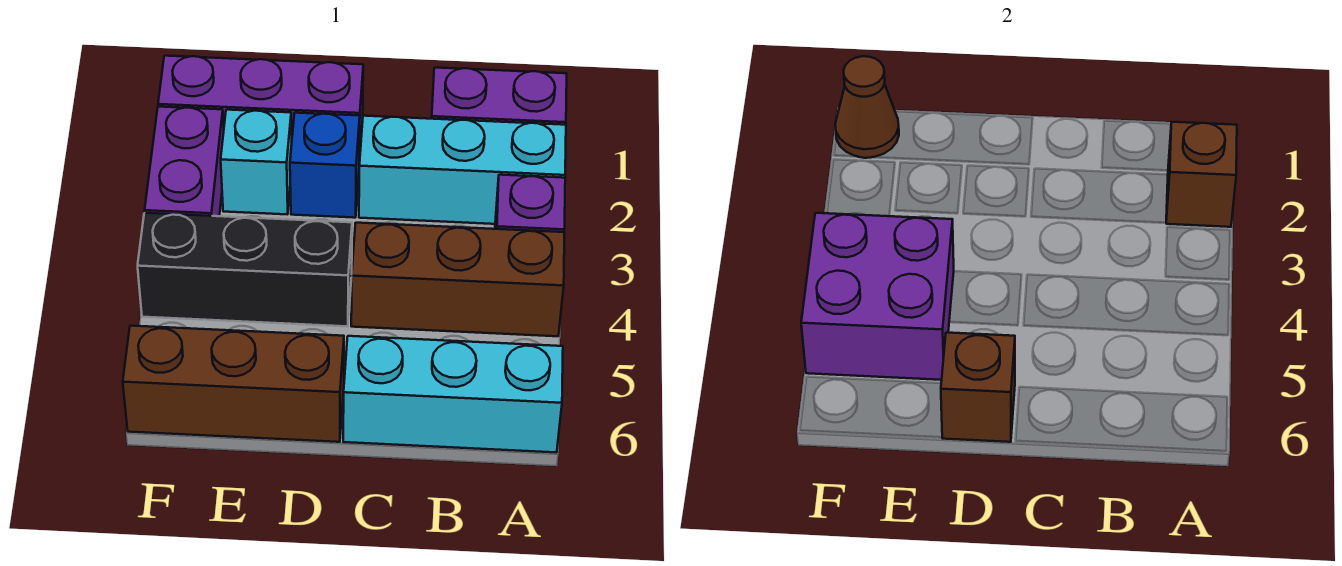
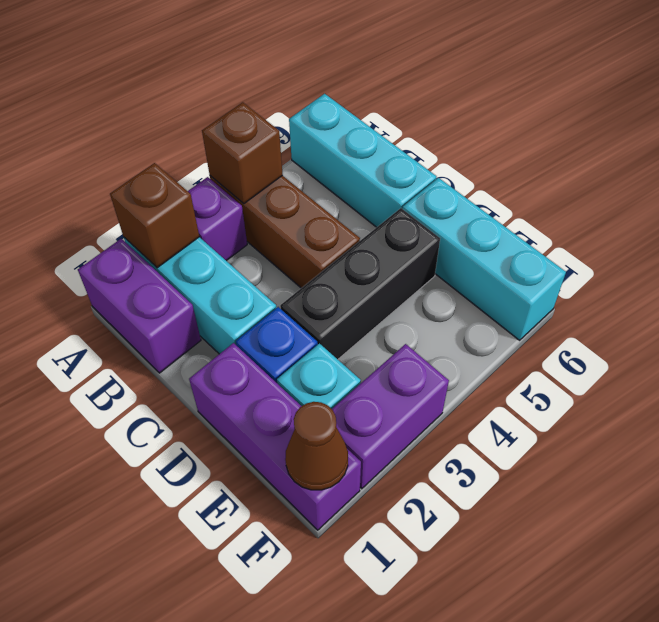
black brick D4:F4 level 1 -> black brick D3:D5 level 1
brown brick D6:F6 level 1 -> cyan brick D6:F6 level 1
brown brick D6 level 2 -> brown brick A4 level 2
purple brick E4:F5 level 2 -> none

